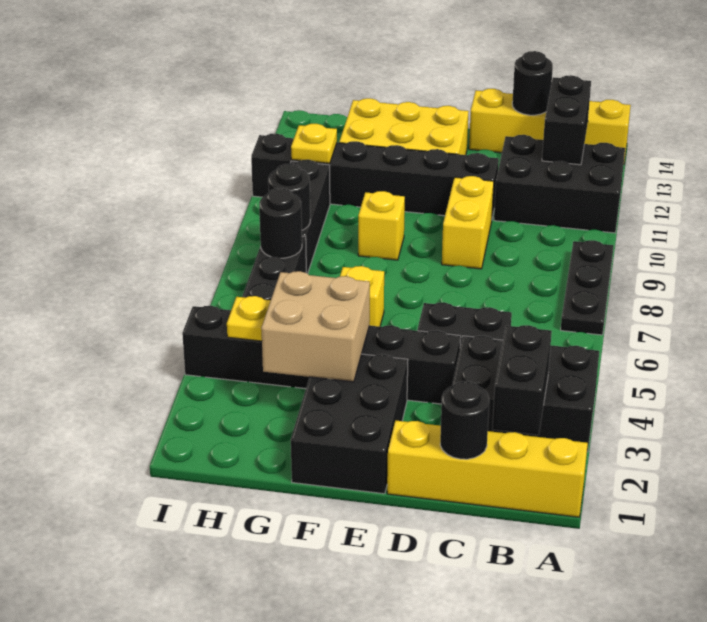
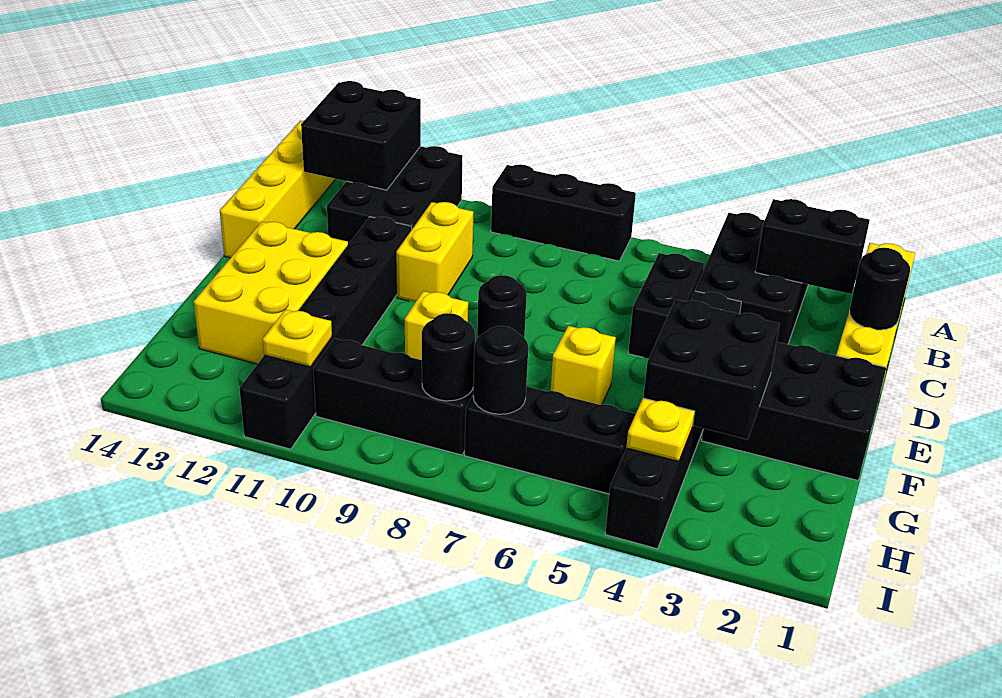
black plate A7:A9 level 1 -> black brick A7:A9 level 1
black brick B12:B13 level 2 -> black brick A12:B13 level 2
black round brick C14 level 2 -> black round brick E8 level 1
yellow brick D9:D10 level 1 -> yellow brick C10:D10 level 1
tan brick F3:G4 level 2 -> black brick F3:G4 level 2

